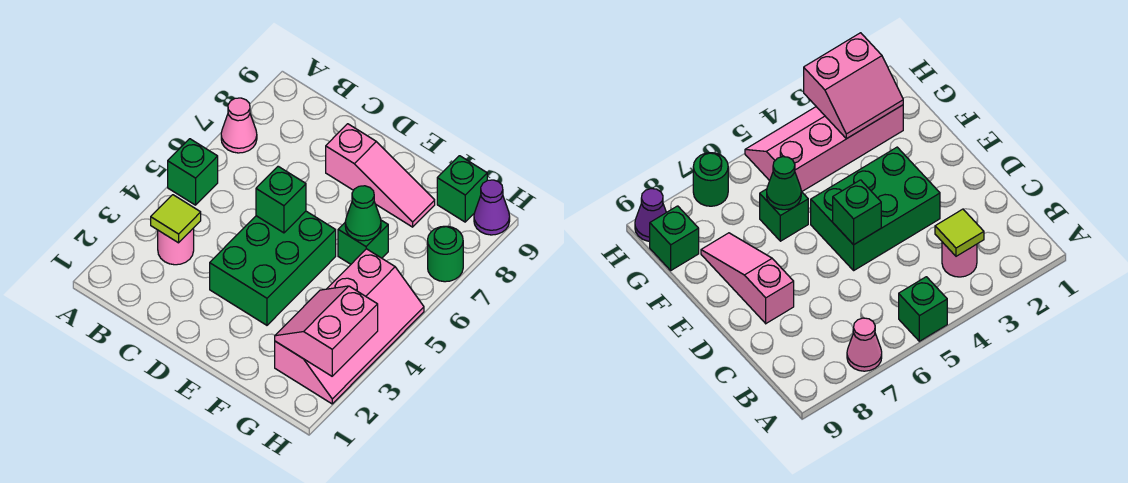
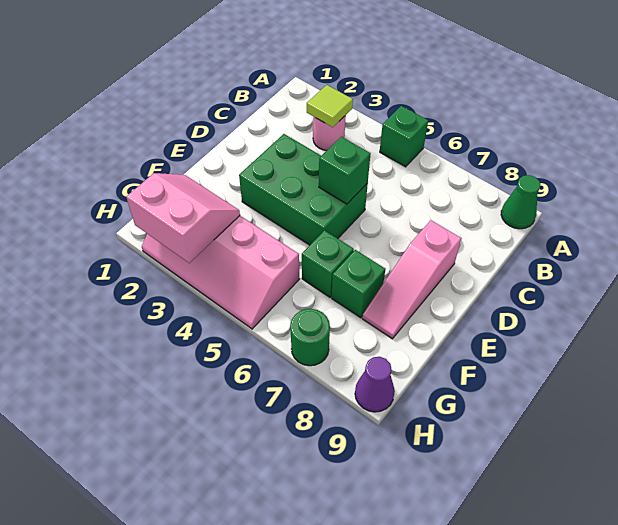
pink cone A7 level 1 -> none
green cone F6 level 2 -> green cone A9 level 1
green brick G9 level 1 -> green brick F7 level 1

